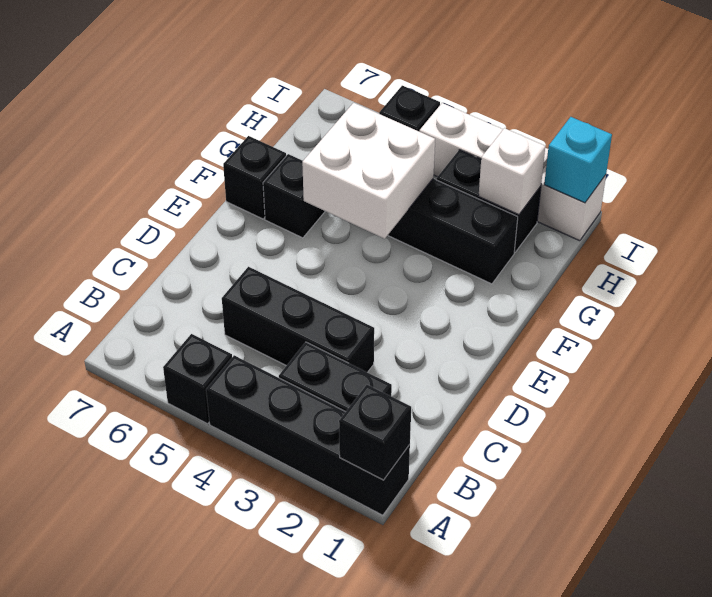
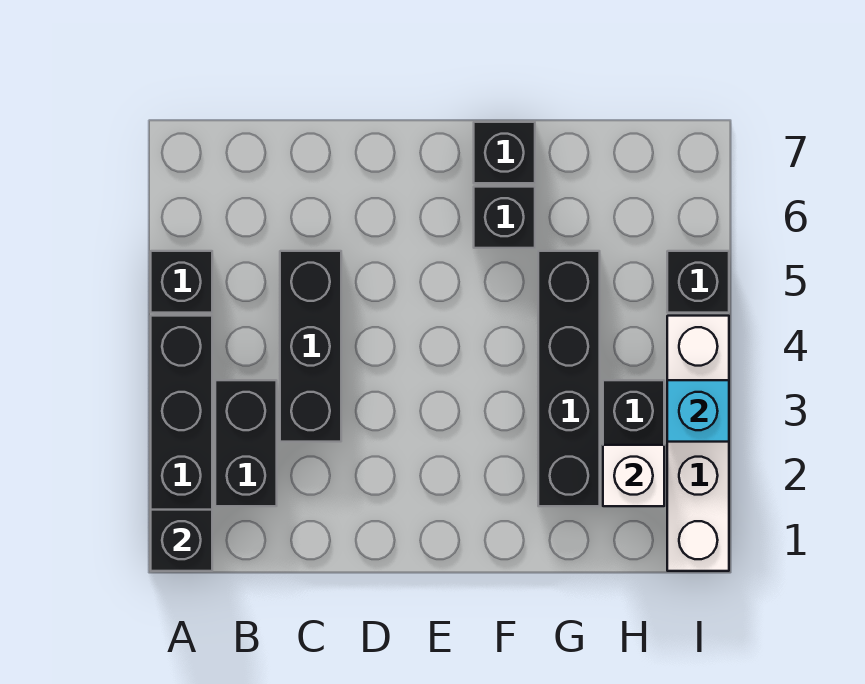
white brick F4:G5 level 2 -> none
cyan brick I1 level 2 -> cyan brick I3 level 2

